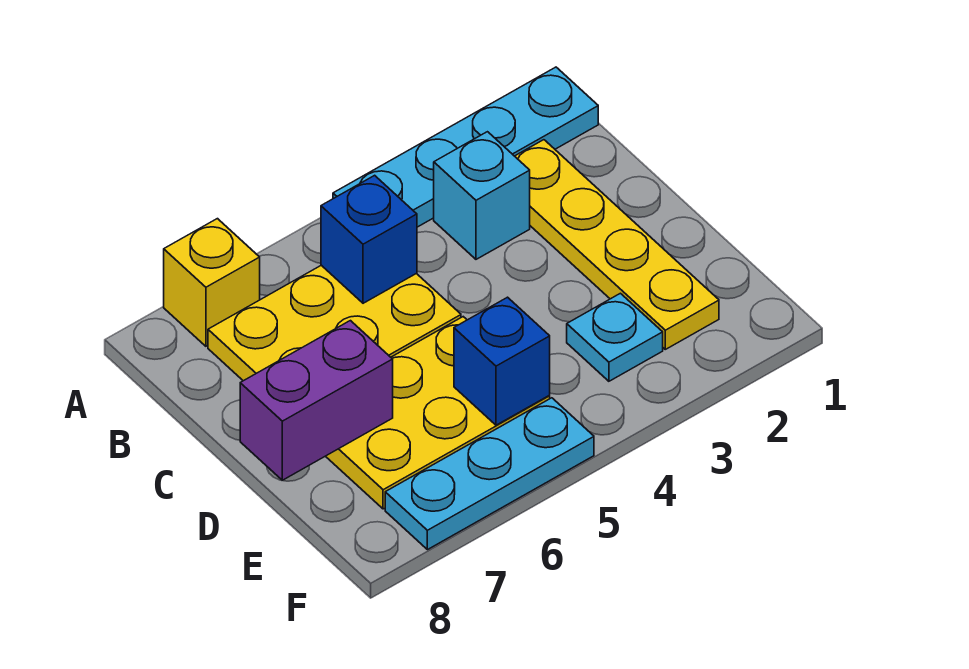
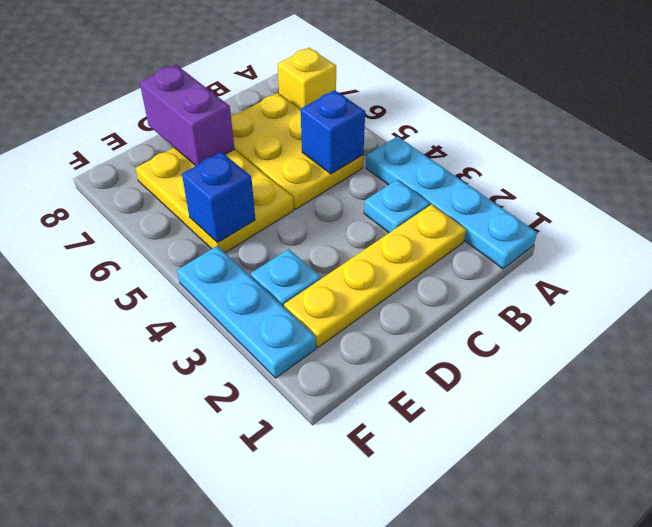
cyan brick B3 level 1 -> cyan plate B3 level 1
cyan plate F5:F7 level 1 -> cyan plate F2:F4 level 1

